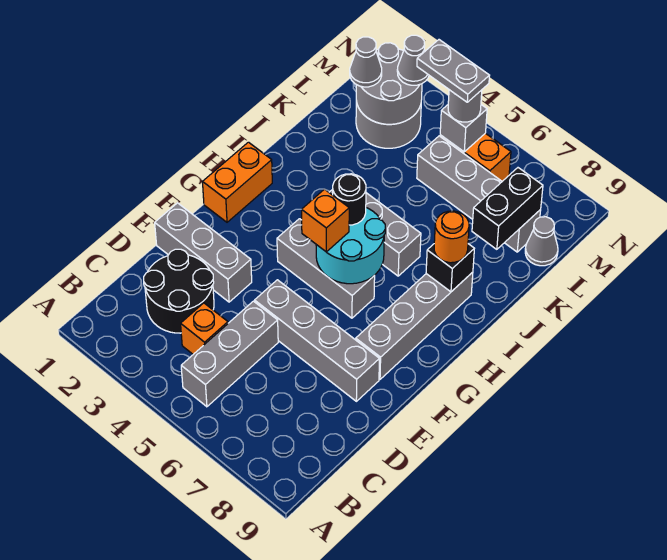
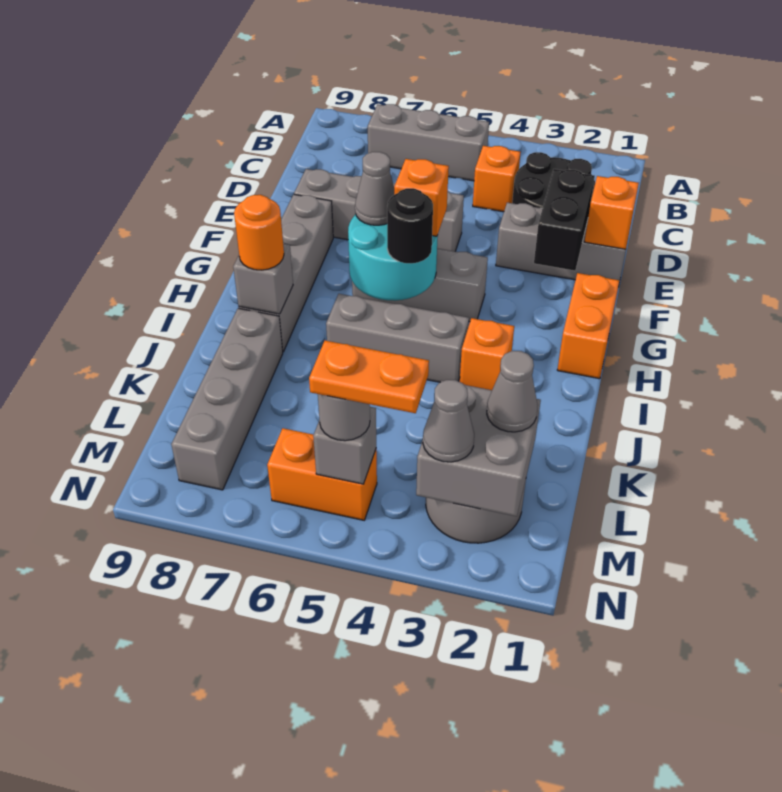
grey brick B5:D5 level 1 -> grey brick B5:B7 level 1
none -> orange brick E1 level 2
none -> orange brick I3 level 1
black brick I8 level 2 -> grey brick I8 level 2
black brick K8:L8 level 2 -> black brick E2:F2 level 2
grey round brick L2:M3 level 2 -> grey brick L2:M3 level 2
grey brick L5:L8 level 1 -> grey brick J8:M8 level 1
grey cone L9 level 1 -> grey cone G6 level 3
grey plate M4:M5 level 4 -> orange plate M4:M5 level 4

